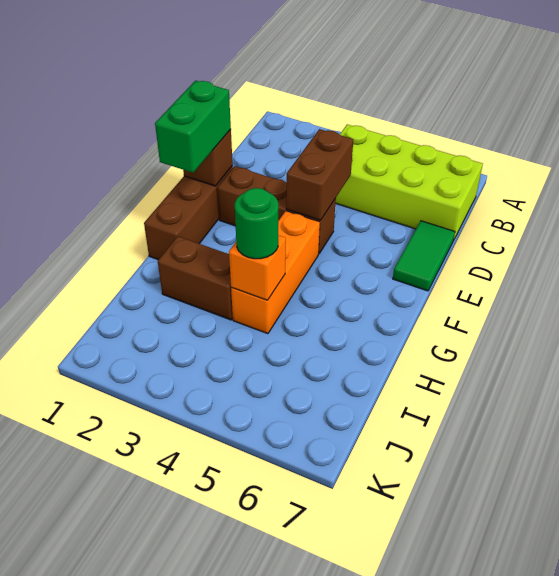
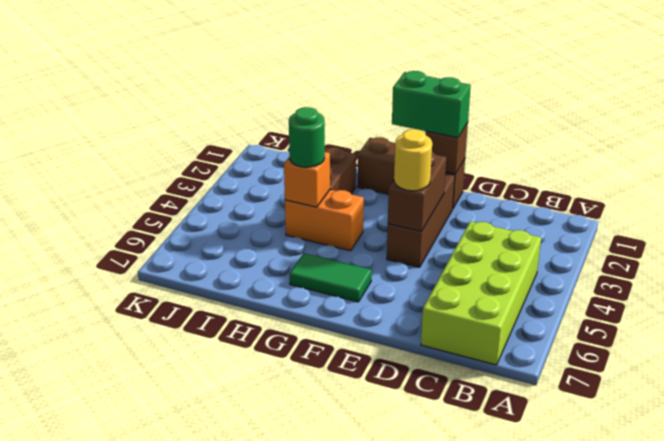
brown brick D4:E4 level 2 -> brown brick E3:E4 level 2
green tile D7:E7 level 1 -> green tile F6:G6 level 1
none -> yellow round brick E4 level 3
orange brick F4:H4 level 1 -> orange brick G4:H4 level 1

